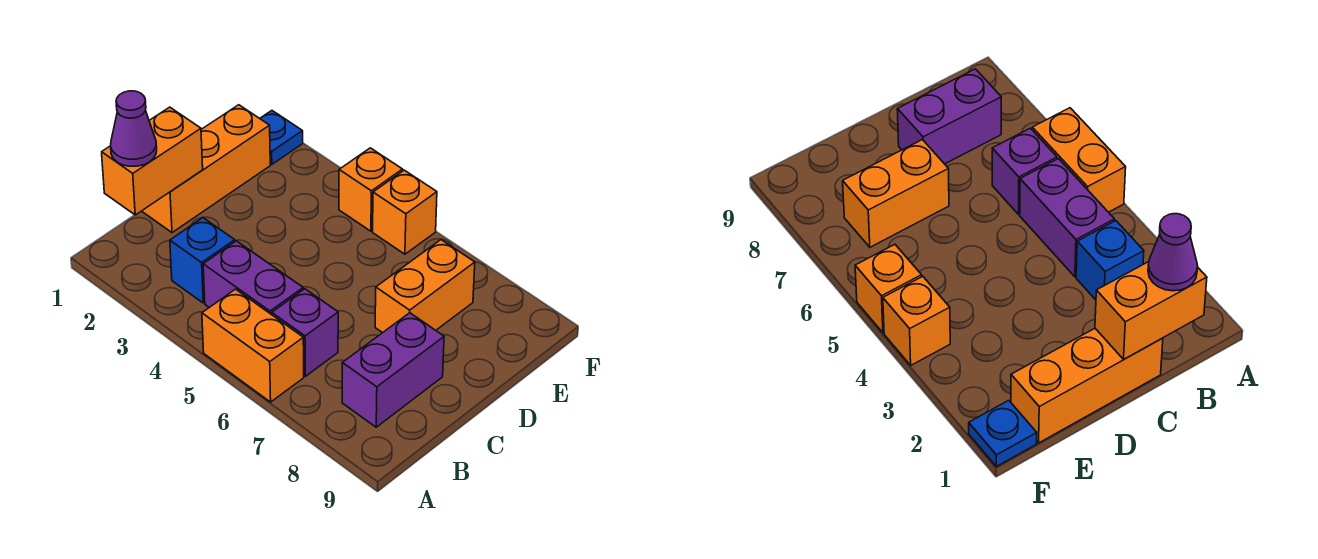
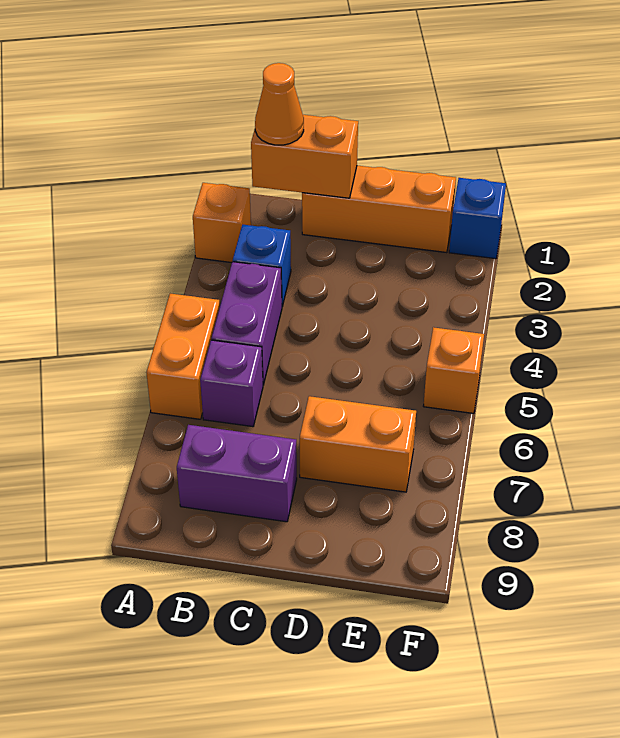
purple cone B1 level 3 -> orange cone B1 level 3
blue plate F1 level 1 -> blue brick F1 level 1
orange brick F4 level 1 -> orange brick A2 level 1

